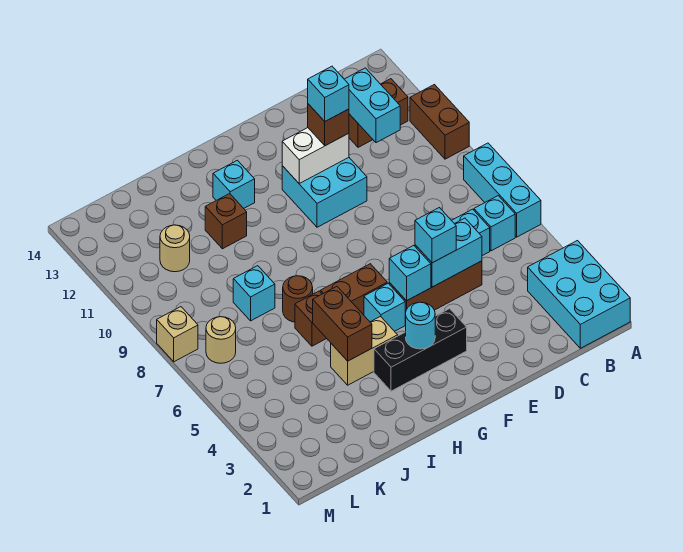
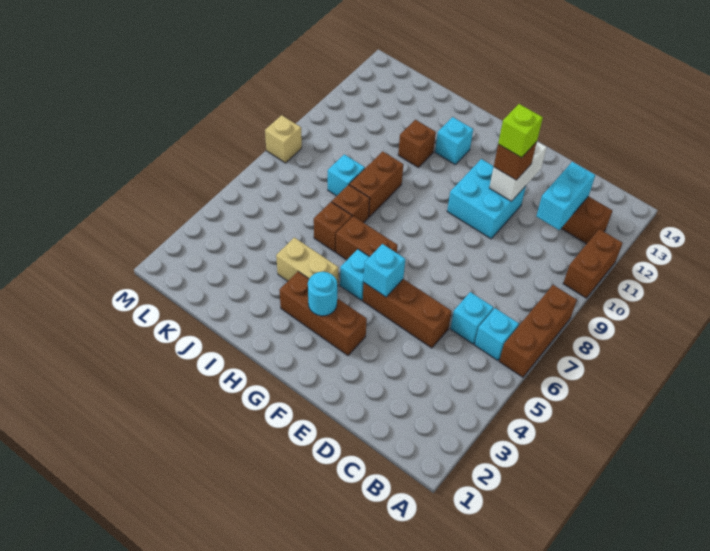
cyan brick A1:B3 level 1 -> none
cyan brick A6:A8 level 1 -> brown brick A6:A8 level 1
cyan brick D5:E5 level 2 -> none
cyan brick E5 level 3 -> none
white brick E11:F11 level 2 -> white brick E11:E12 level 2
cyan brick E11 level 4 -> lime brick E11 level 4
black brick F3:H3 level 1 -> brown brick F3:H3 level 1
brown brick I4:I5 level 2 -> brown brick I8:I9 level 1
brown round brick I7 level 1 -> brown brick I7 level 1
tan round brick K11 level 1 -> none
tan round brick L7 level 1 -> none

